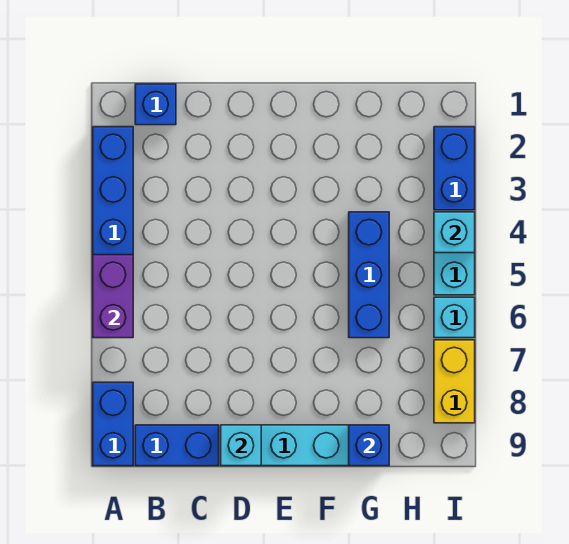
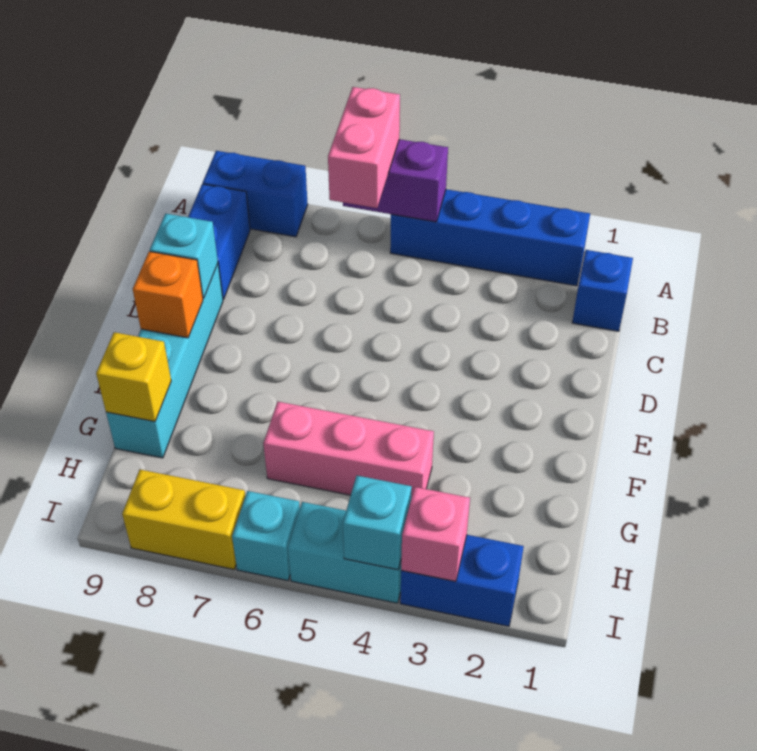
none -> pink brick A6:B6 level 3
none -> orange brick E9 level 2
blue brick G4:G6 level 1 -> pink brick G4:G6 level 1
blue brick G9 level 2 -> yellow brick G9 level 2
none -> pink brick I3 level 2

